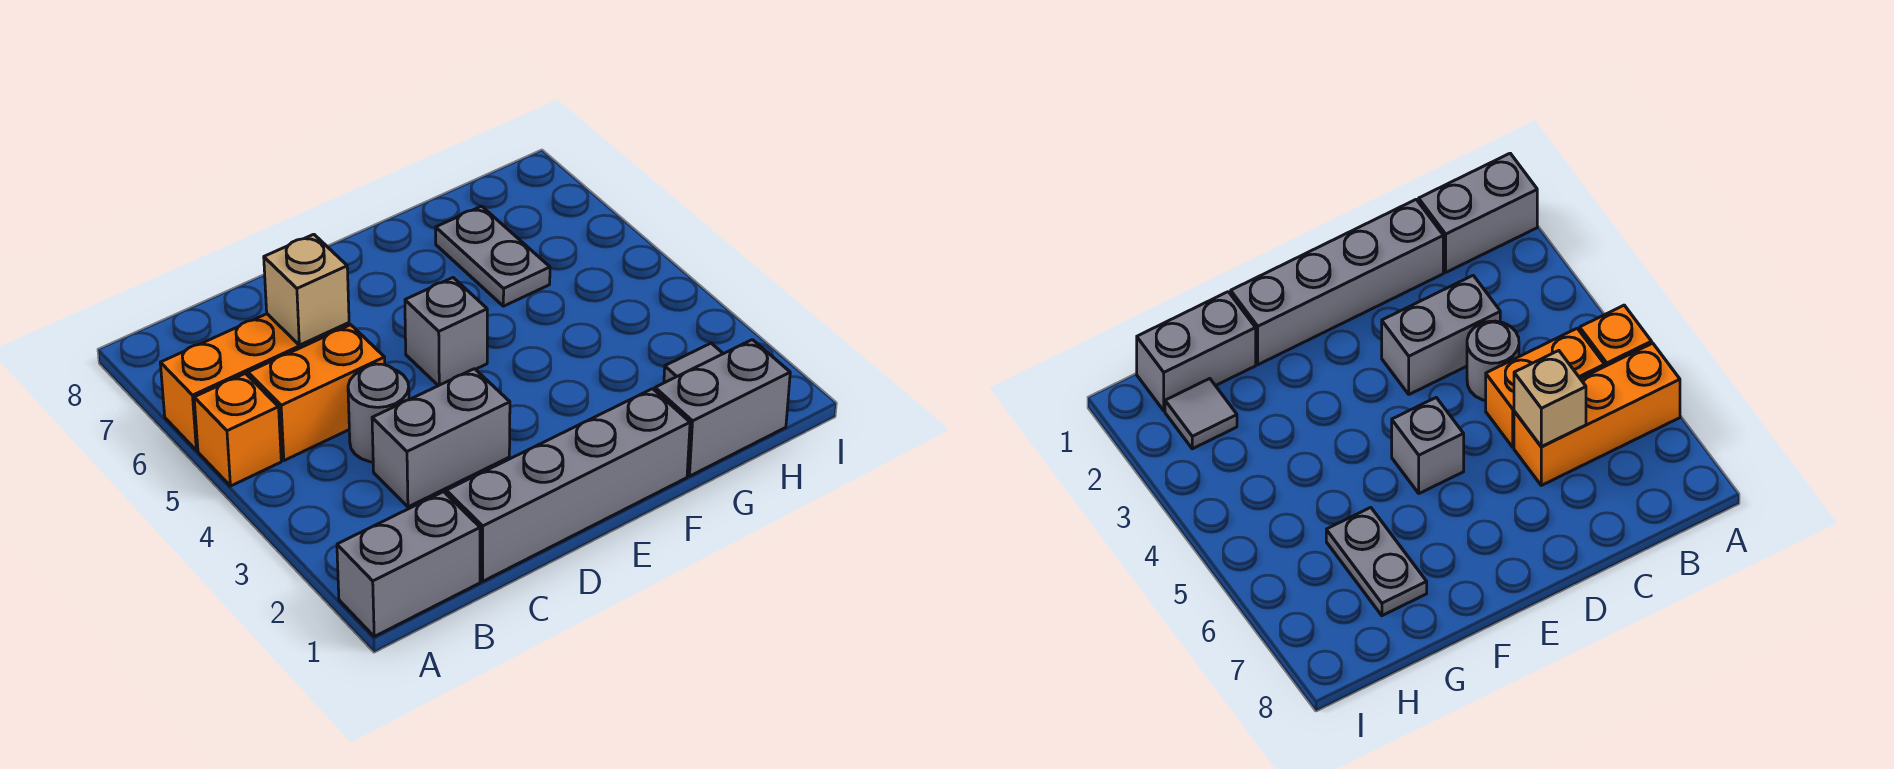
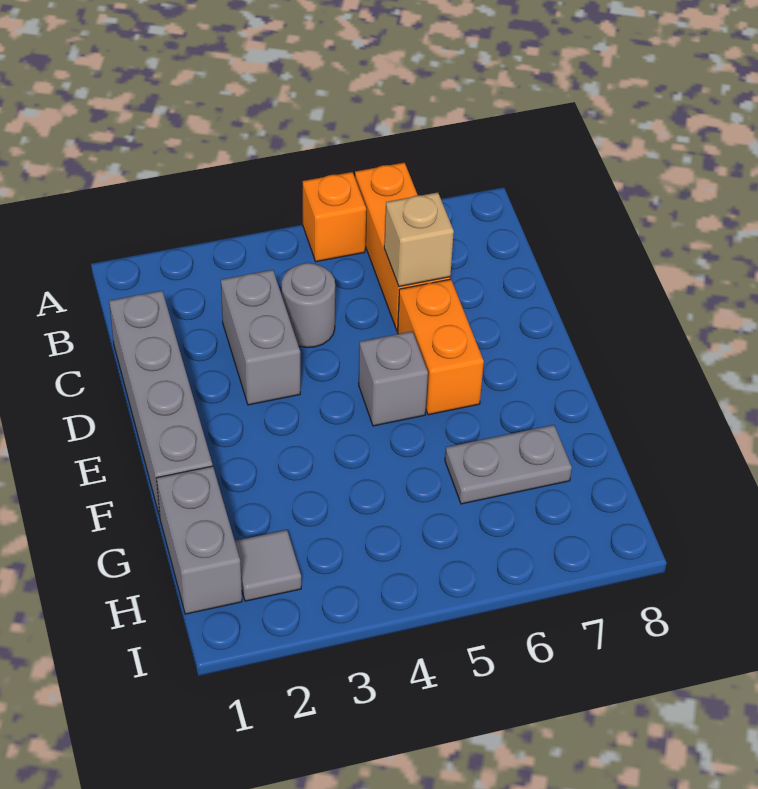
grey brick A1:B1 level 1 -> none
orange brick B5:C5 level 1 -> orange brick D6:E6 level 1

